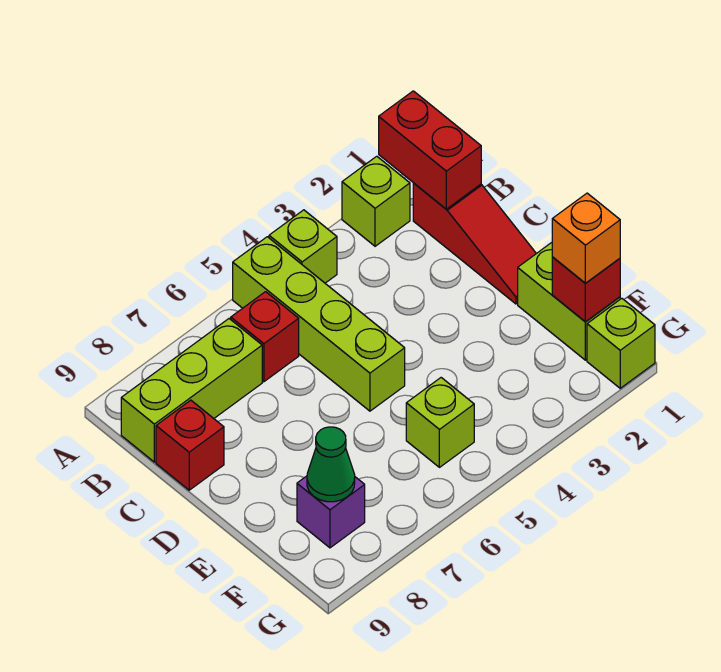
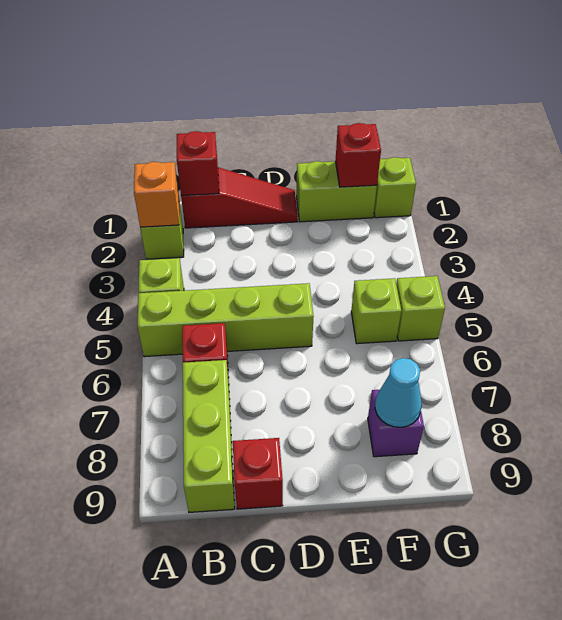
red brick A1:B1 level 2 -> red brick B1 level 2
orange brick F1 level 3 -> orange brick A2 level 2
green cone F8 level 2 -> cyan cone F8 level 2
none -> lime brick G5 level 1

